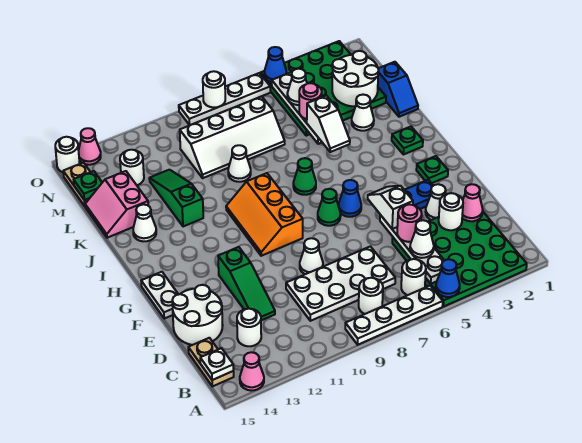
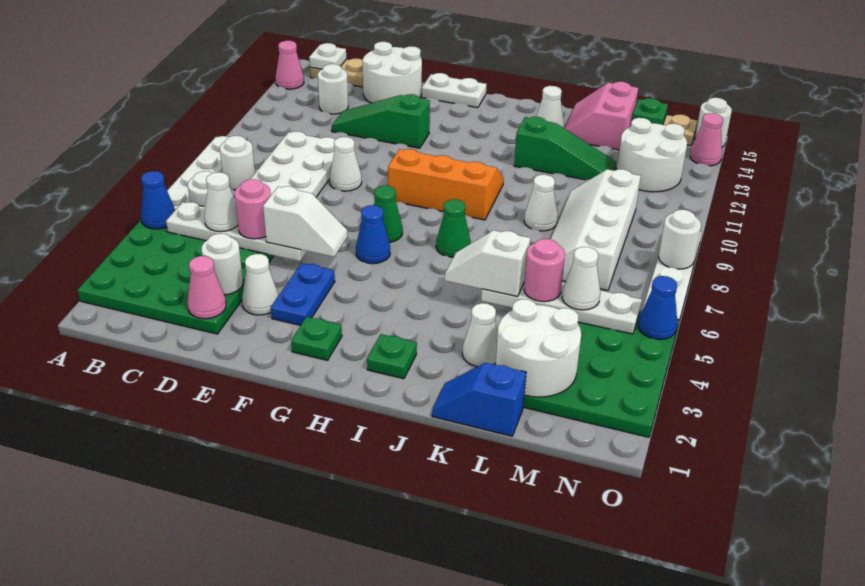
pink slope K14:L15 level 1 top 14 -> pink slope K14:L15 level 1 top L
white round brick M13 level 1 -> white round brick M12:N13 level 1

